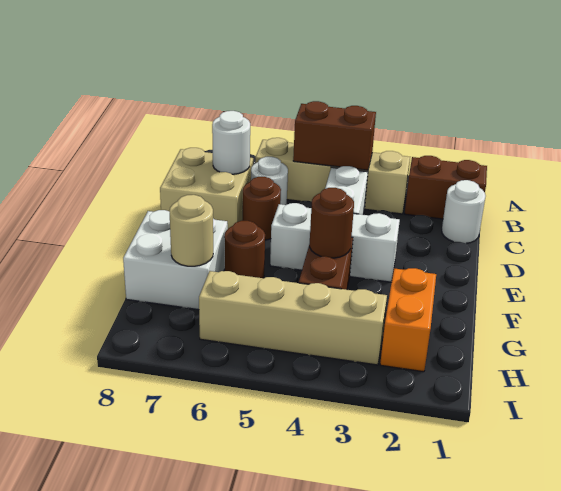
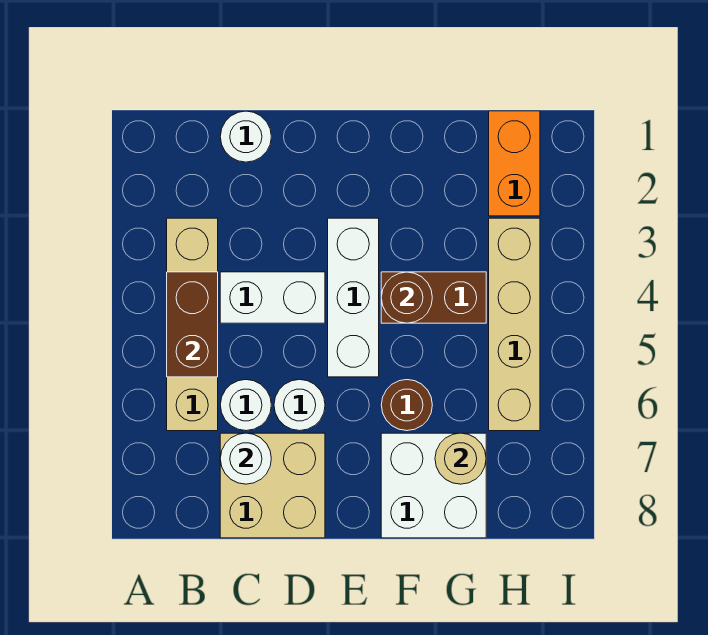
brown brick B1:B2 level 1 -> none
brown round brick D6 level 1 -> white round brick D6 level 1
orange brick G2:H2 level 1 -> orange brick H1:H2 level 1

